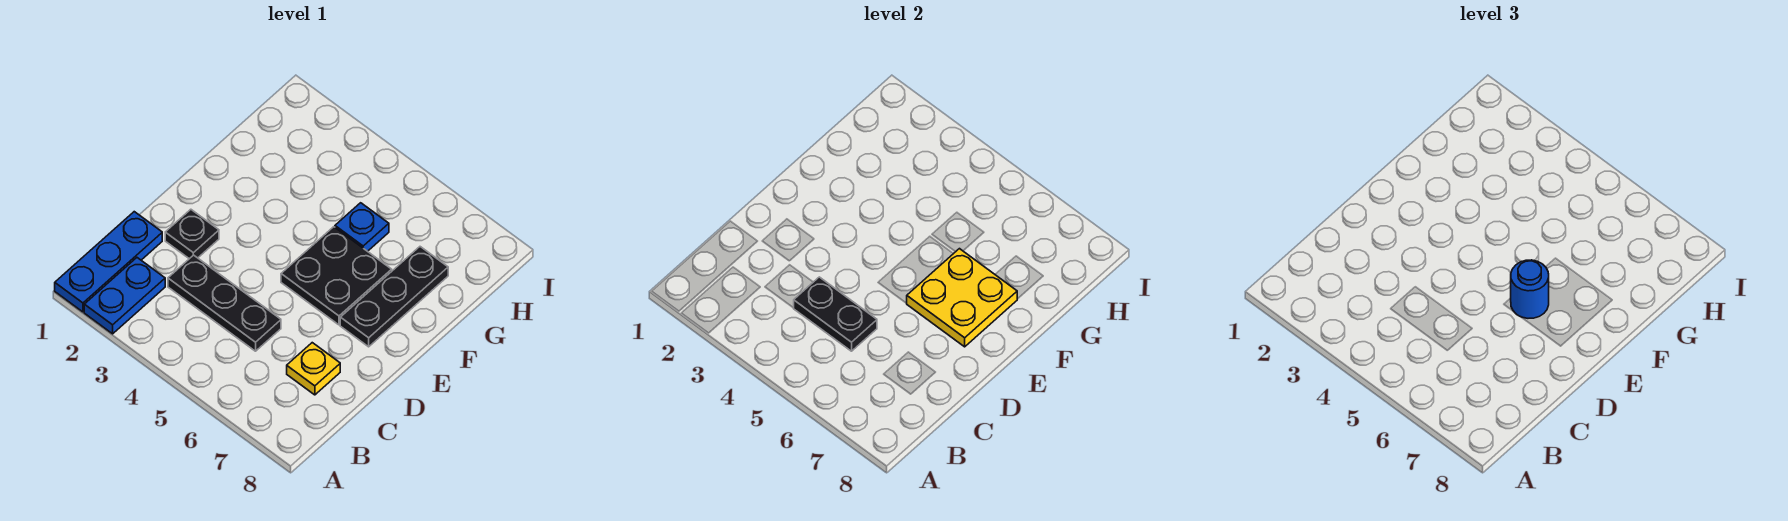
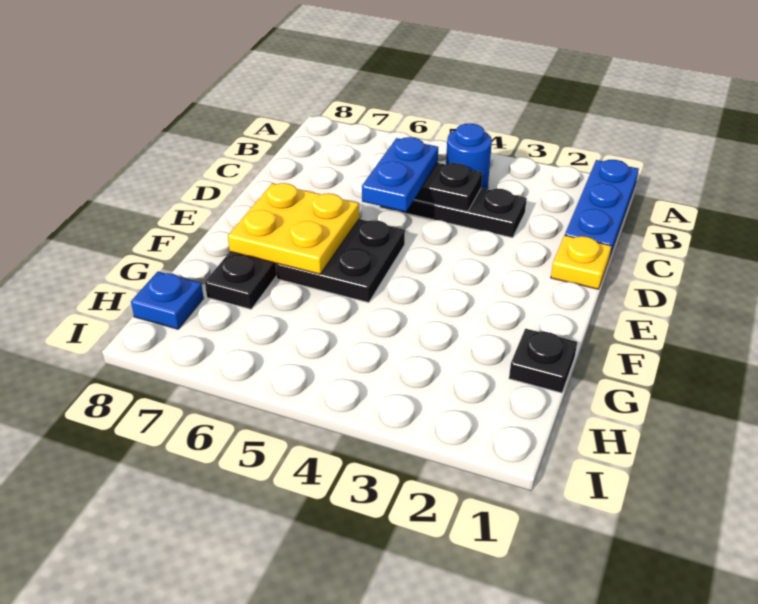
blue plate A2:B2 level 1 -> blue plate C5:D5 level 3
yellow plate C7 level 1 -> yellow plate D1 level 1
black plate D2 level 1 -> black plate G1 level 1
blue round brick E6 level 3 -> blue round brick B4 level 1
blue plate G5 level 1 -> blue plate H8 level 1

